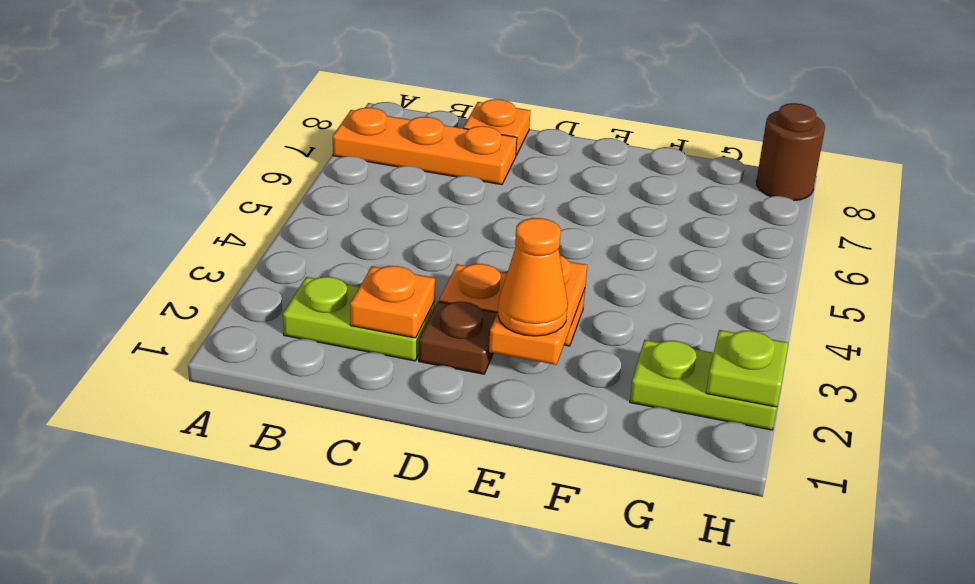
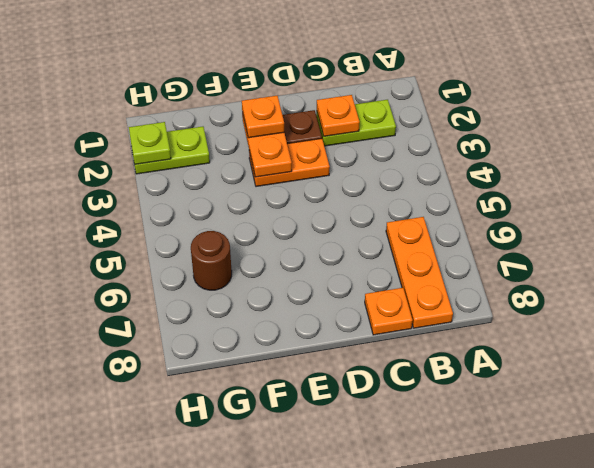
orange plate A7:C7 level 1 -> orange plate B6:B8 level 1
orange cone E2 level 3 -> orange plate E2 level 3
brown round brick H8 level 1 -> brown round brick G6 level 1

